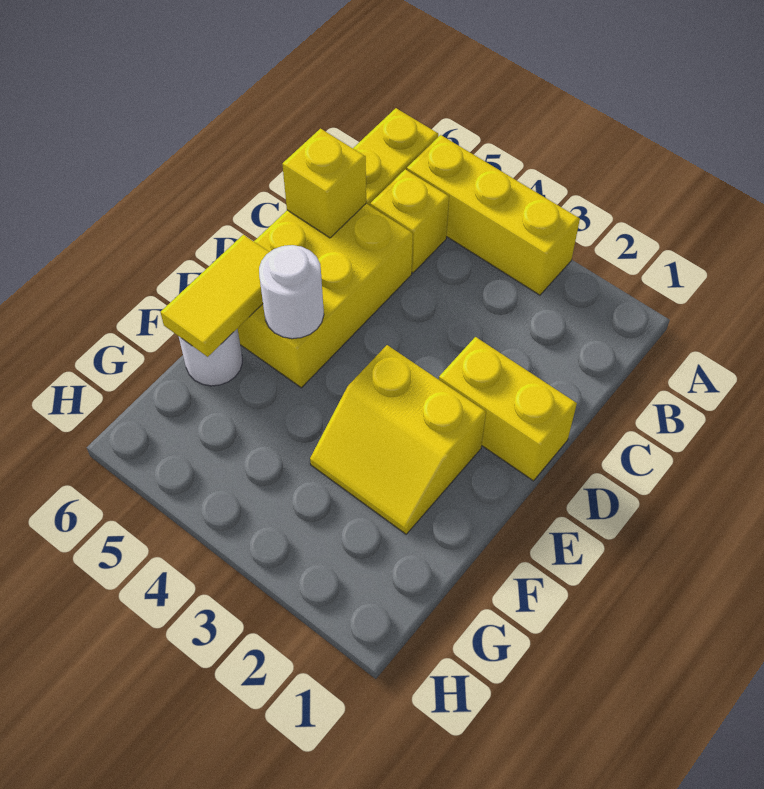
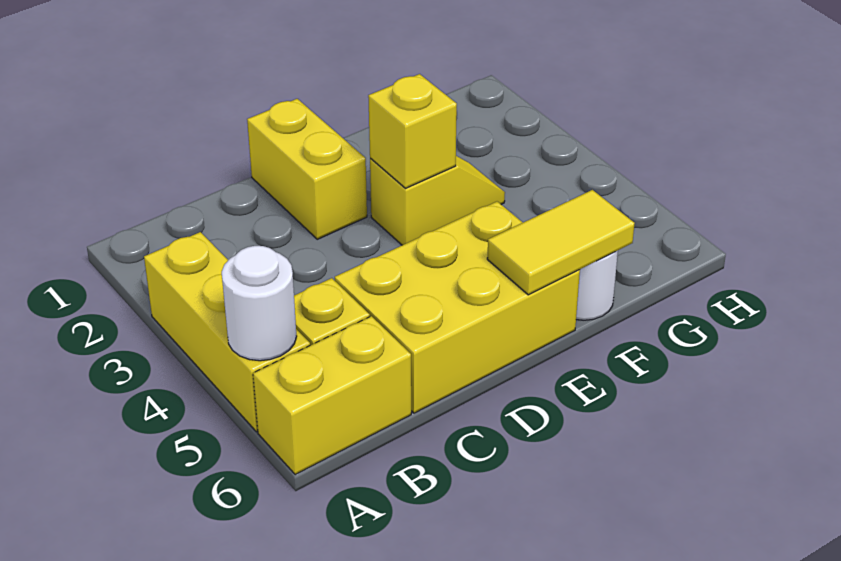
yellow brick C6 level 2 -> yellow brick E3 level 2
yellow slope E2:F3 level 1 top E -> yellow slope E3:F3 level 1 top E
white round brick E5 level 2 -> white round brick A5 level 2

